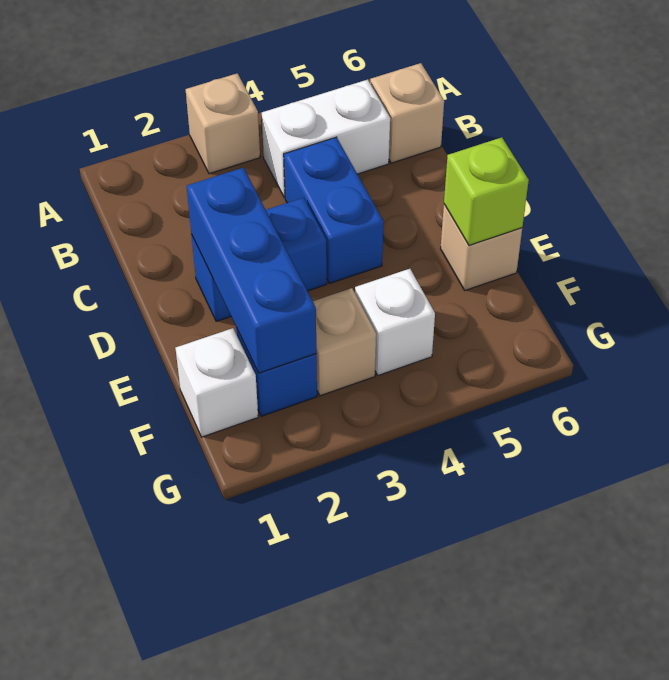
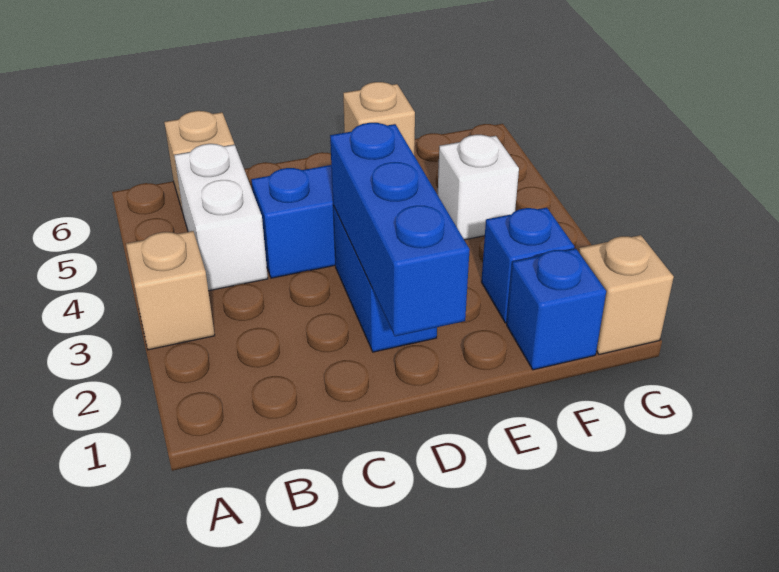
blue brick D2:F2 level 2 -> blue brick D1:D3 level 2
lime brick E6 level 2 -> none
white brick F1 level 1 -> blue brick F1 level 1
tan brick F3 level 1 -> tan brick G1 level 1

